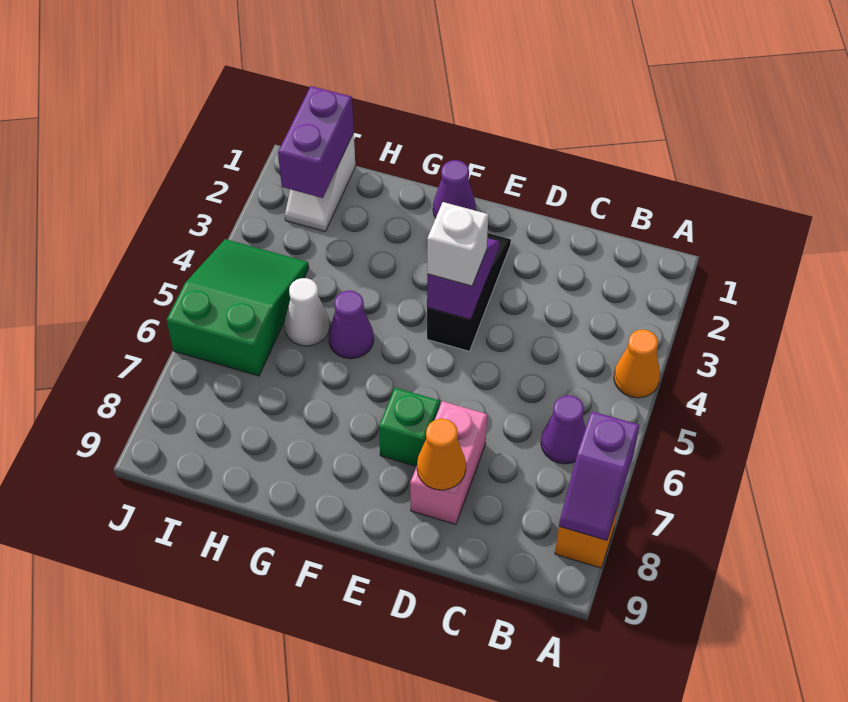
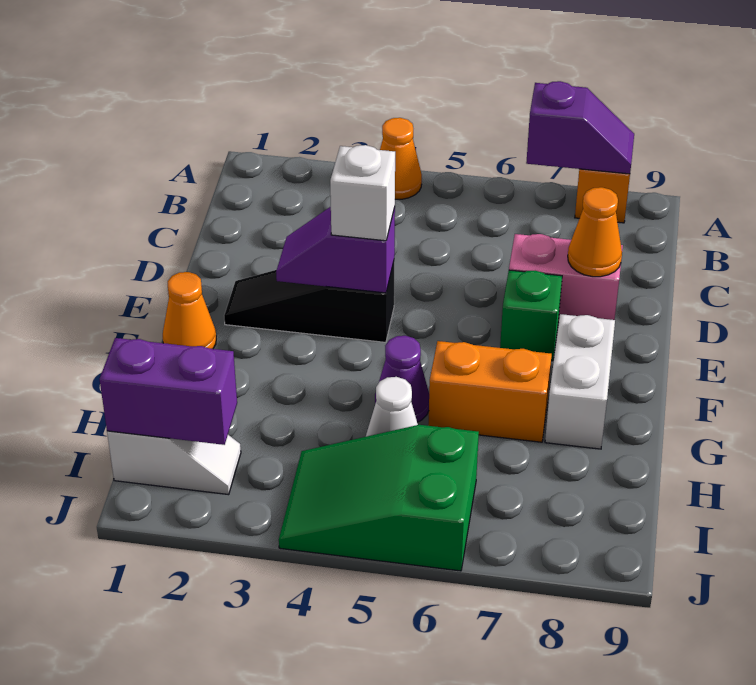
purple cone B6 level 1 -> none
purple cone F1 level 1 -> orange cone F1 level 1
none -> white brick F8:G8 level 1
none -> orange brick G6:G7 level 1

